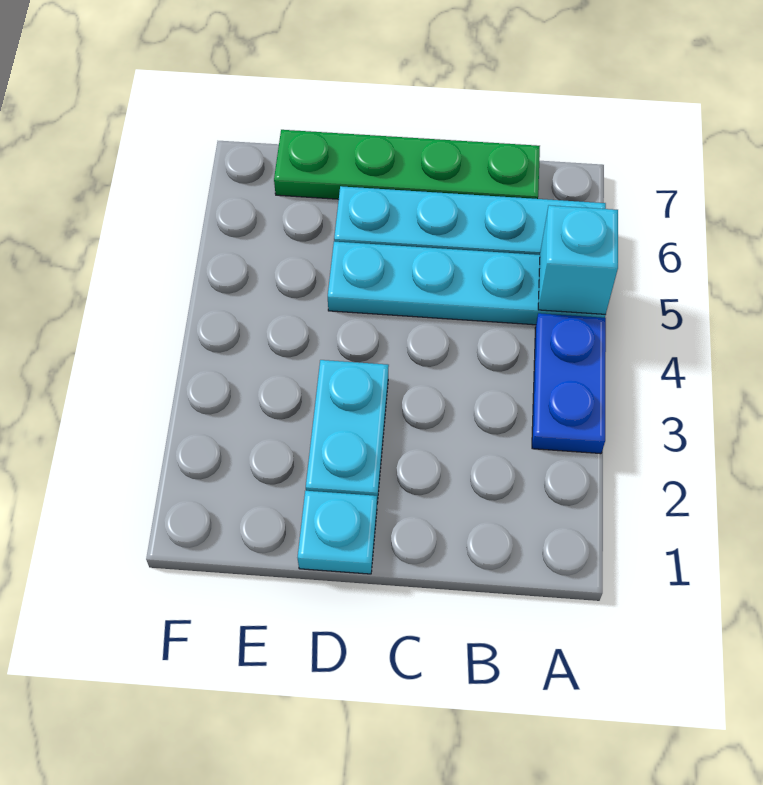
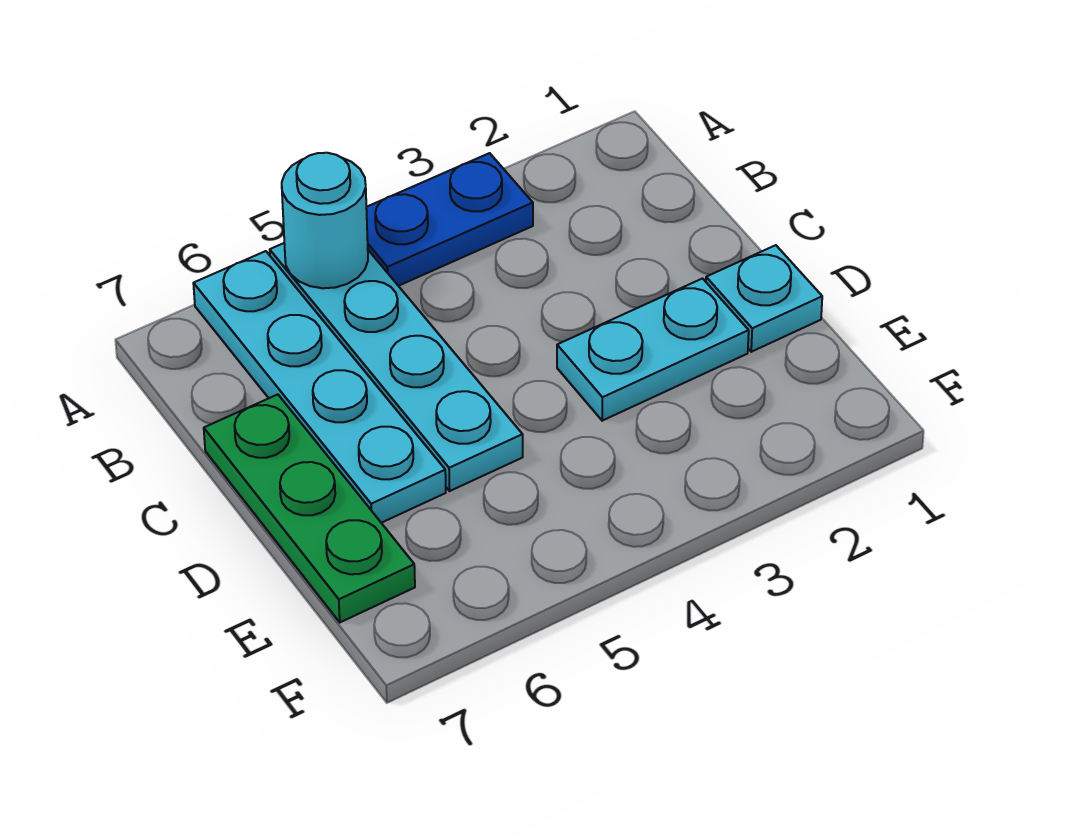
cyan brick A5 level 2 -> cyan round brick A5 level 2
green plate B7:E7 level 1 -> green plate C7:E7 level 1

